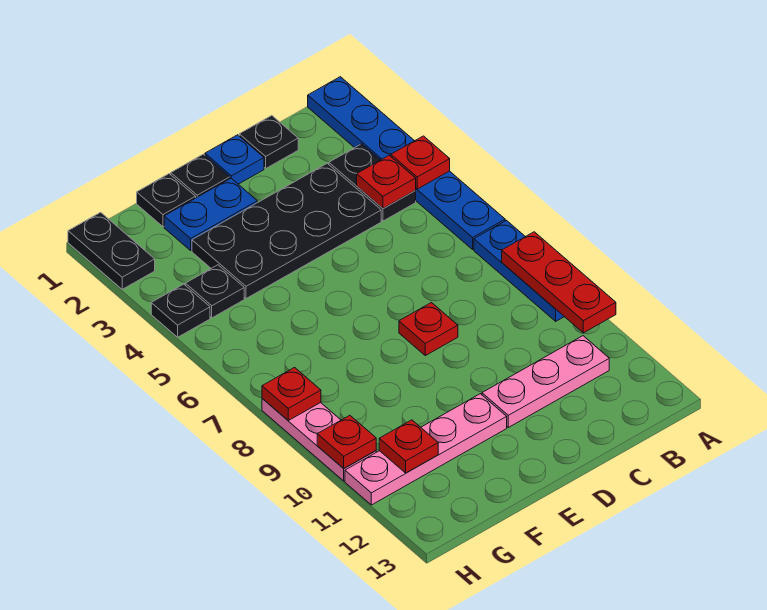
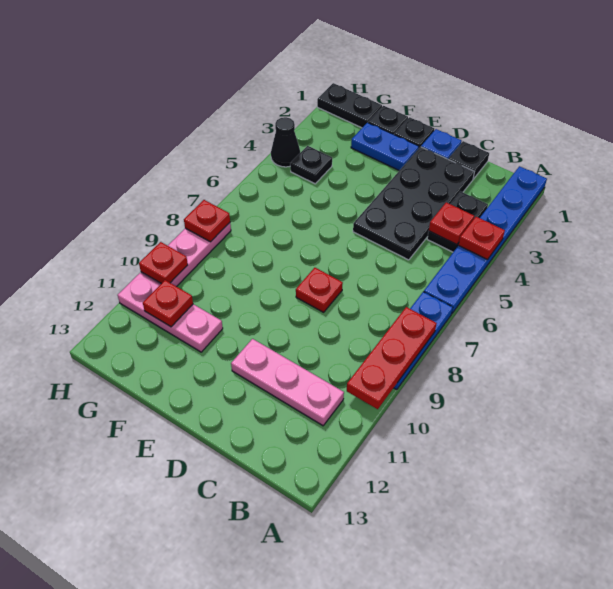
black plate C3:F4 level 1 -> black plate C2:D5 level 1
pink plate E11:H11 level 1 -> pink plate F11:H11 level 1
black plate H1:H2 level 1 -> black plate G1:H1 level 1
black plate H4 level 1 -> black cone H4 level 1

